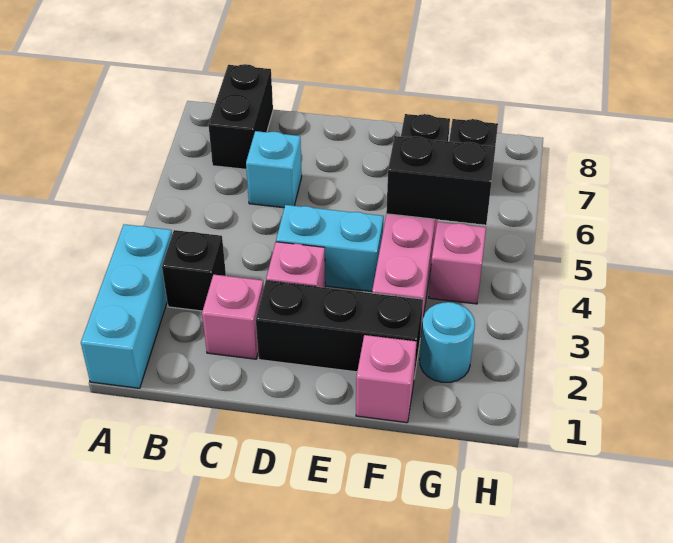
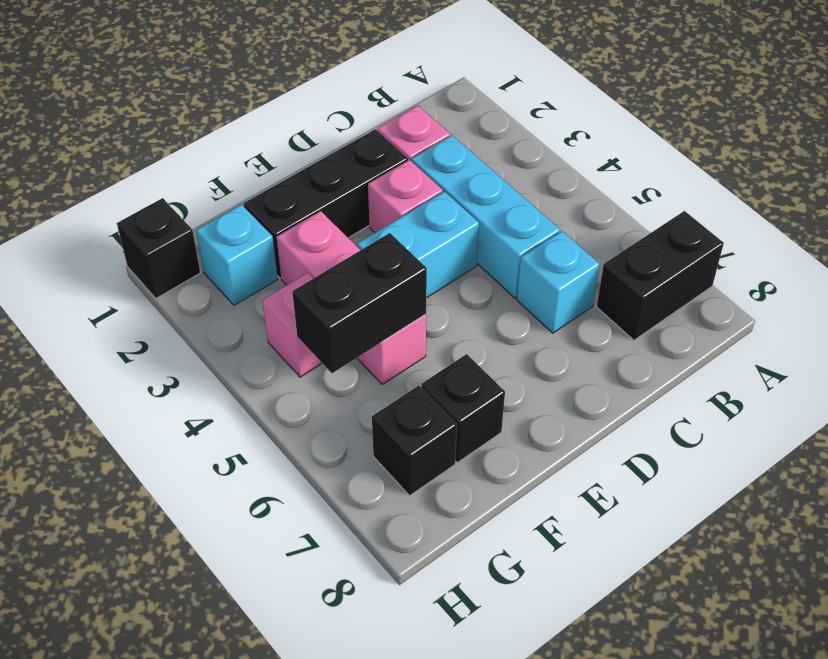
cyan brick A1:A3 level 1 -> cyan brick C3:C5 level 1
black brick B3 level 1 -> black brick H1 level 1
black brick B7:B8 level 1 -> black brick A7:B7 level 1
pink brick F1 level 1 -> none
cyan round brick G2 level 1 -> cyan brick G2 level 1

